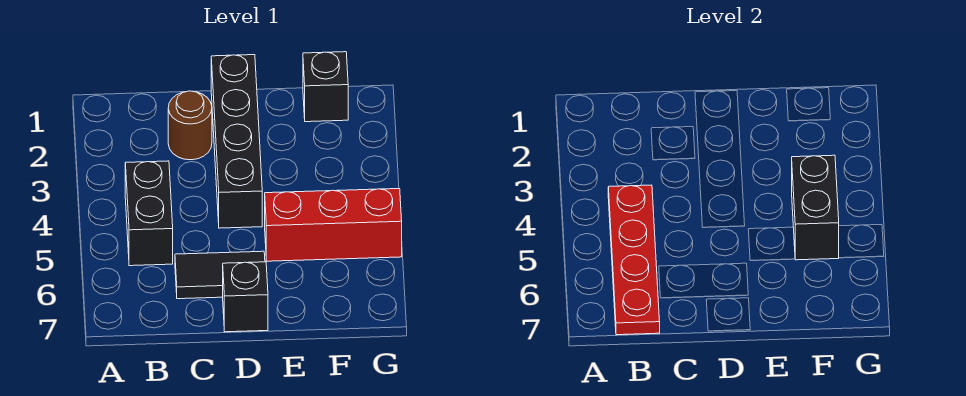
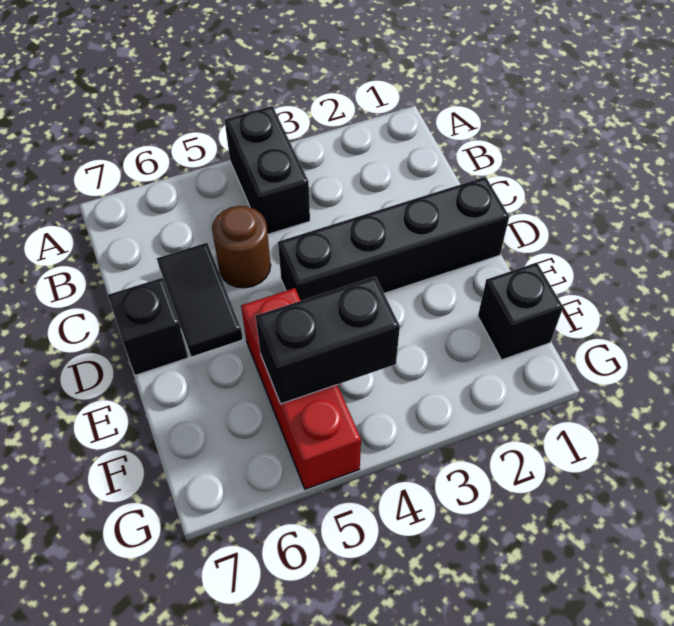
black brick B4:B5 level 1 -> black brick A4:B4 level 1
red plate B4:B7 level 2 -> none
brown round brick C2 level 1 -> brown round brick C5 level 1

